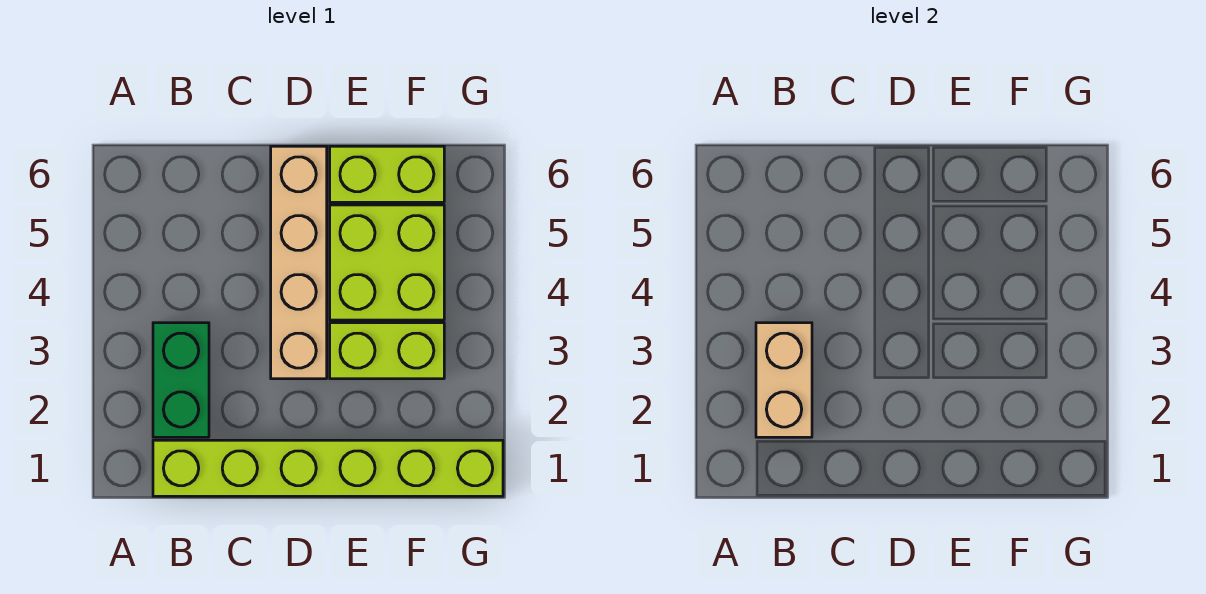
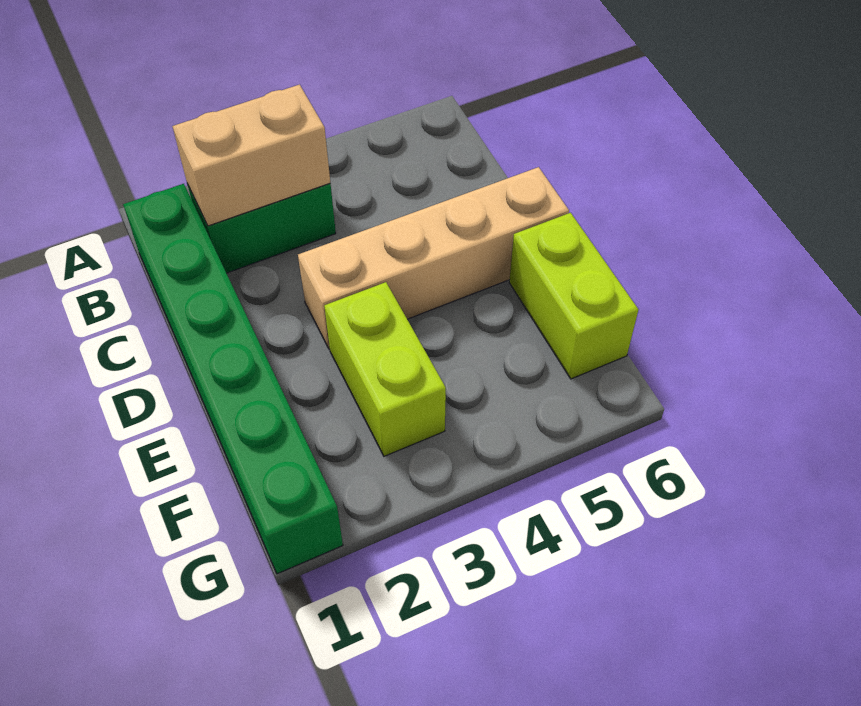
lime brick B1:G1 level 1 -> green brick B1:G1 level 1
lime brick E4:F5 level 1 -> none

